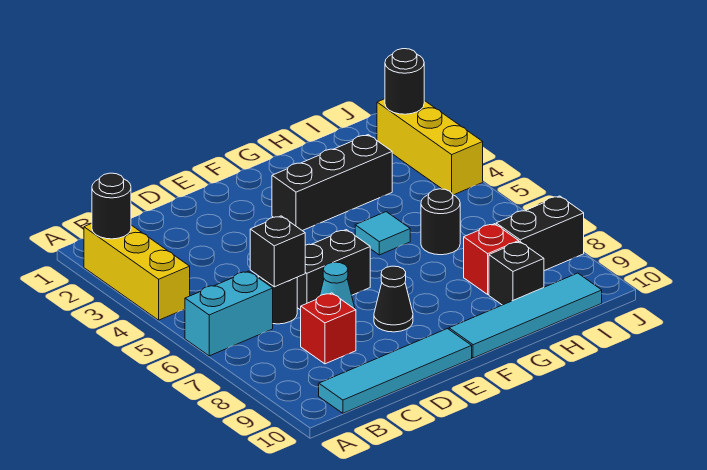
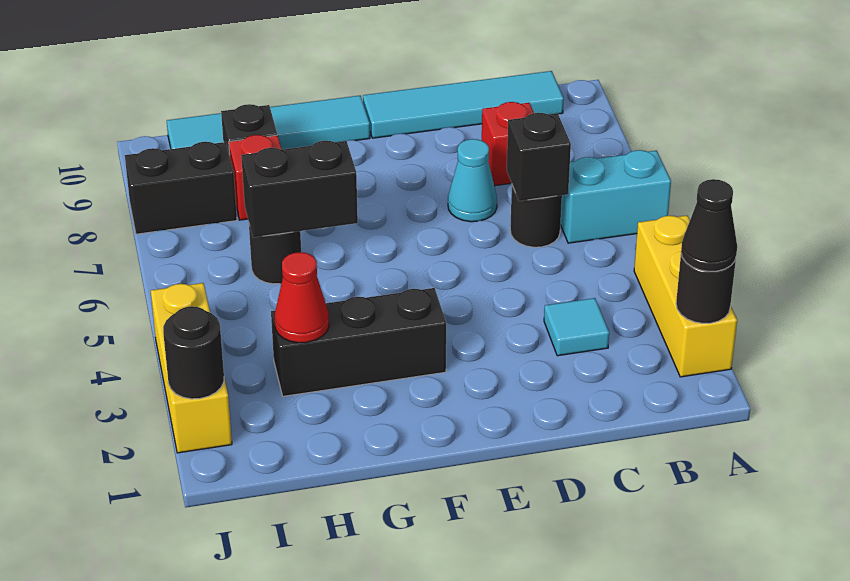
black brick D6:E6 level 1 -> black brick G6:H6 level 2
black cone E8 level 1 -> black cone A2 level 3
cyan tile G5 level 1 -> cyan tile C3 level 1
none -> red cone H3 level 2

